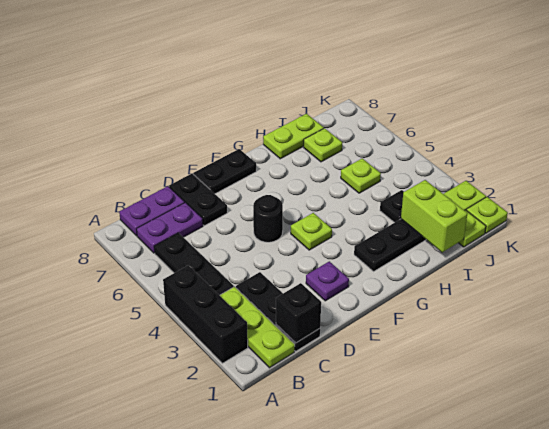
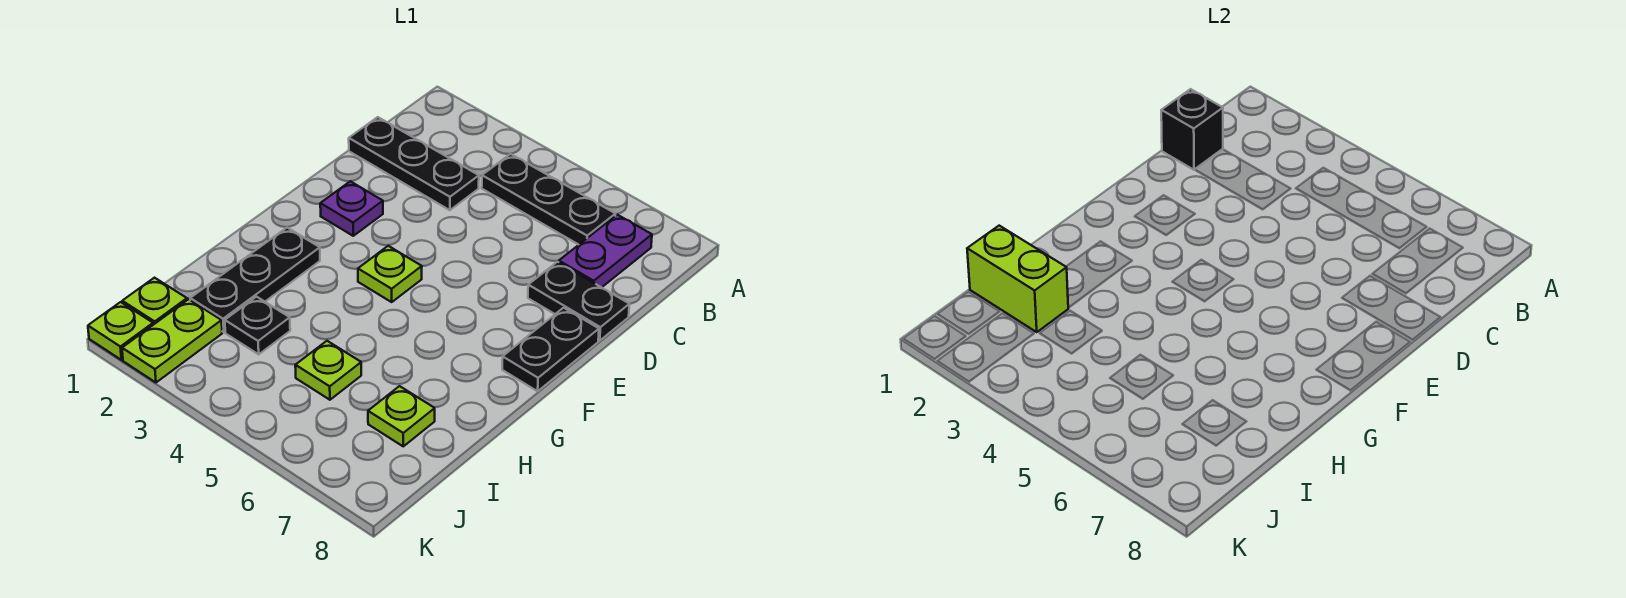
black brick A2:A4 level 1 -> none
lime plate B1:B3 level 1 -> none
purple plate B8:C8 level 1 -> none
black round brick E5 level 1 -> none
lime plate H8:I8 level 1 -> none

